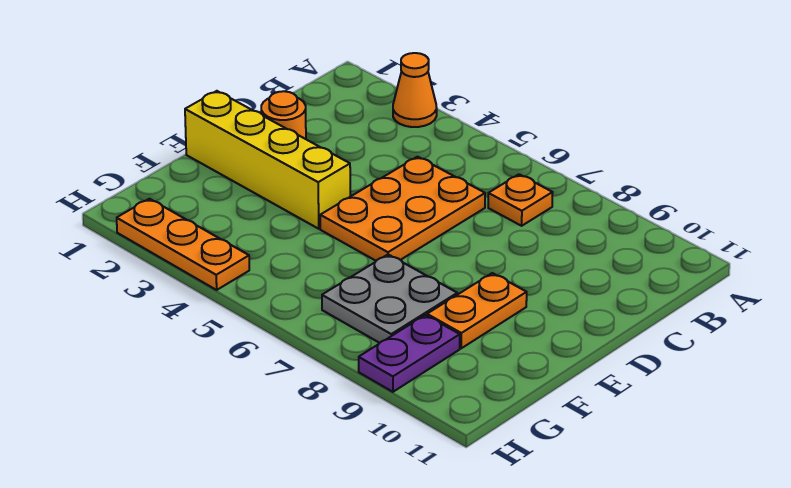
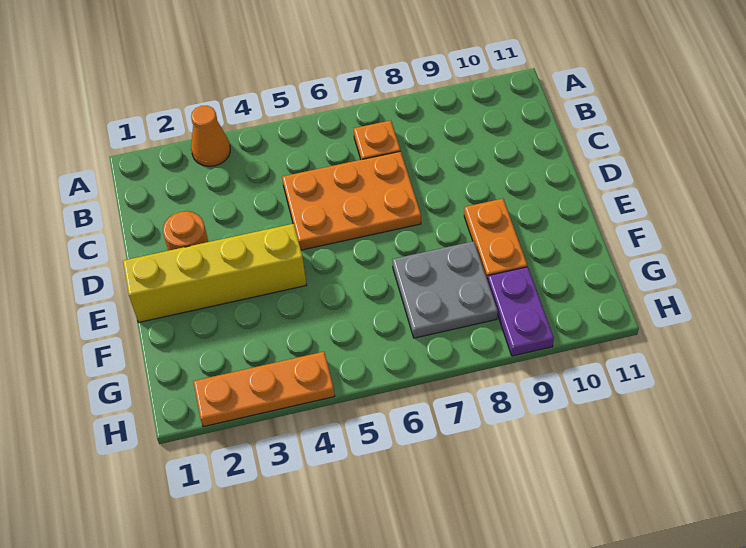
orange plate C5:E6 level 1 -> orange plate C5:D7 level 1

